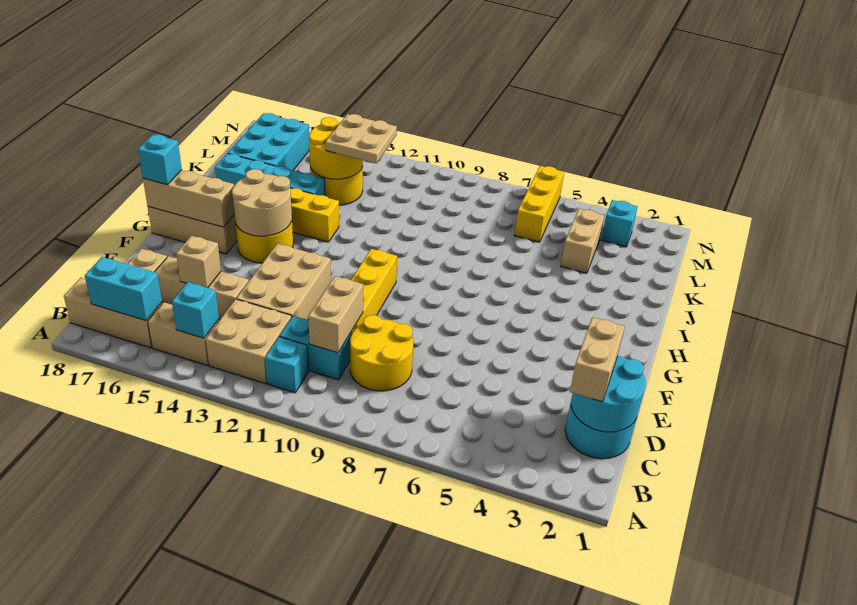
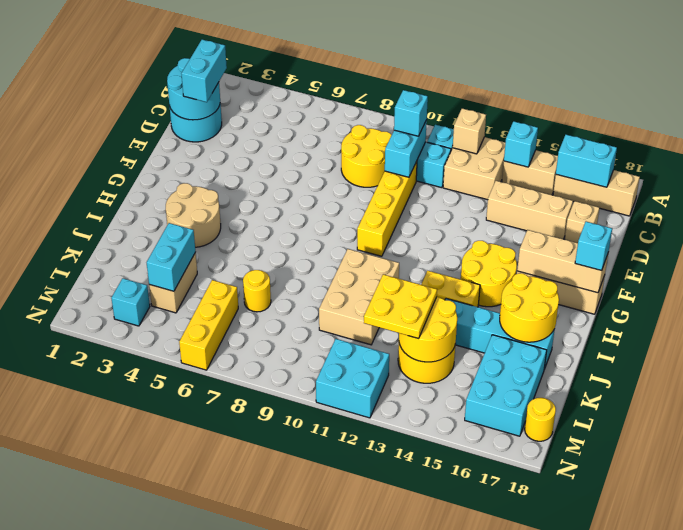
tan brick C2:D2 level 3 -> cyan brick C2:D2 level 3
tan brick C10:D10 level 2 -> cyan brick C10:D10 level 2
none -> cyan brick C10 level 3
tan brick D12:F13 level 1 -> tan brick I10:K11 level 1
tan brick D15 level 2 -> tan brick B12 level 2
tan round brick G14:H15 level 2 -> tan round brick H3:I4 level 1
none -> yellow round brick I16:J17 level 2
none -> cyan brick K4:L4 level 2
none -> yellow round brick K7 level 1
tan plate K12:L13 level 3 -> yellow plate K12:L13 level 3
none -> cyan brick M11:N12 level 1
none -> yellow round brick M18 level 1

